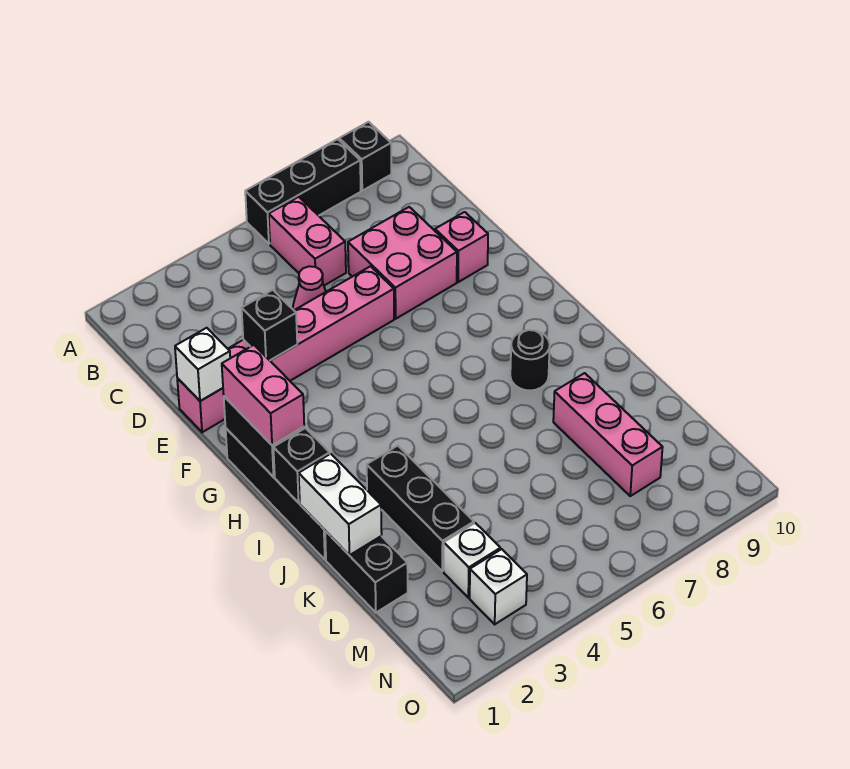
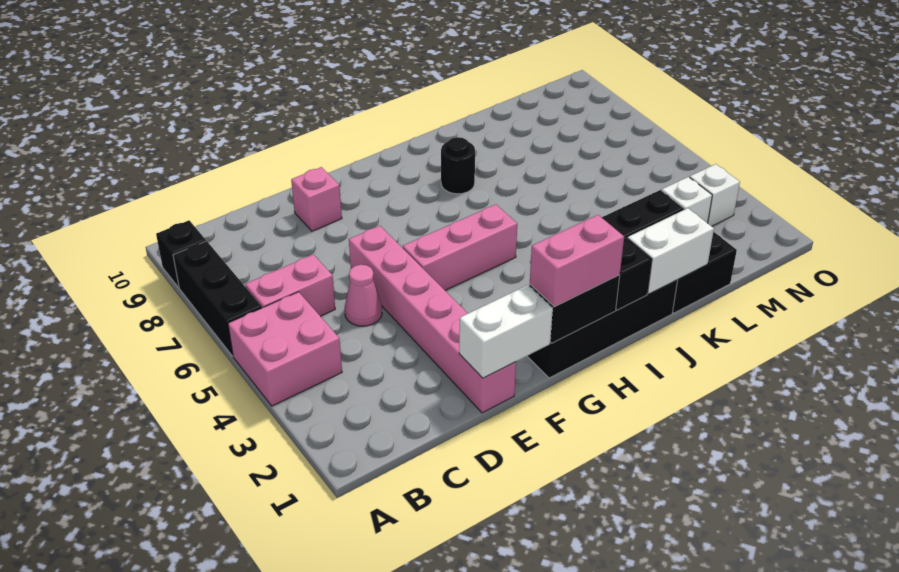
pink brick D7:E8 level 1 -> pink brick A4:B5 level 1
white brick E1 level 2 -> white brick E1:F1 level 2
black brick E3 level 2 -> none
pink brick K8:M8 level 1 -> pink brick F5:H5 level 1

